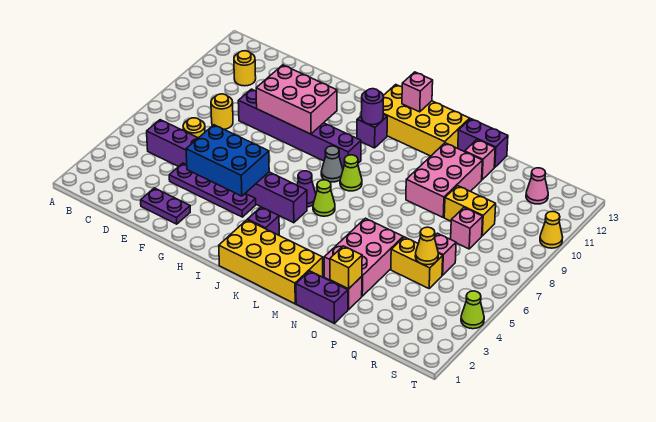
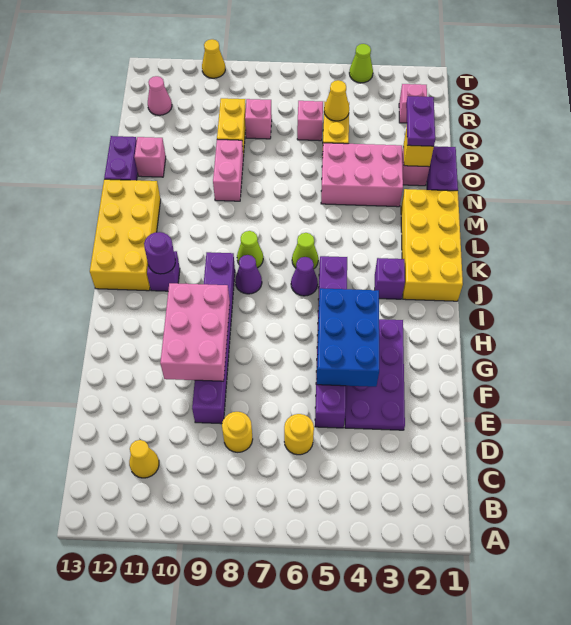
purple brick C5:J5 level 1 -> purple brick E5:J5 level 1
yellow round brick C11 level 1 -> yellow cone C11 level 1
purple plate E2:F2 level 1 -> purple plate O2:P2 level 3
purple plate E4:H4 level 1 -> purple plate E3:H4 level 1
grey cone J8 level 1 -> purple cone J8 level 1
pink brick K13 level 2 -> pink brick R2 level 1
pink brick N9:O11 level 1 -> pink brick N9:O9 level 1

